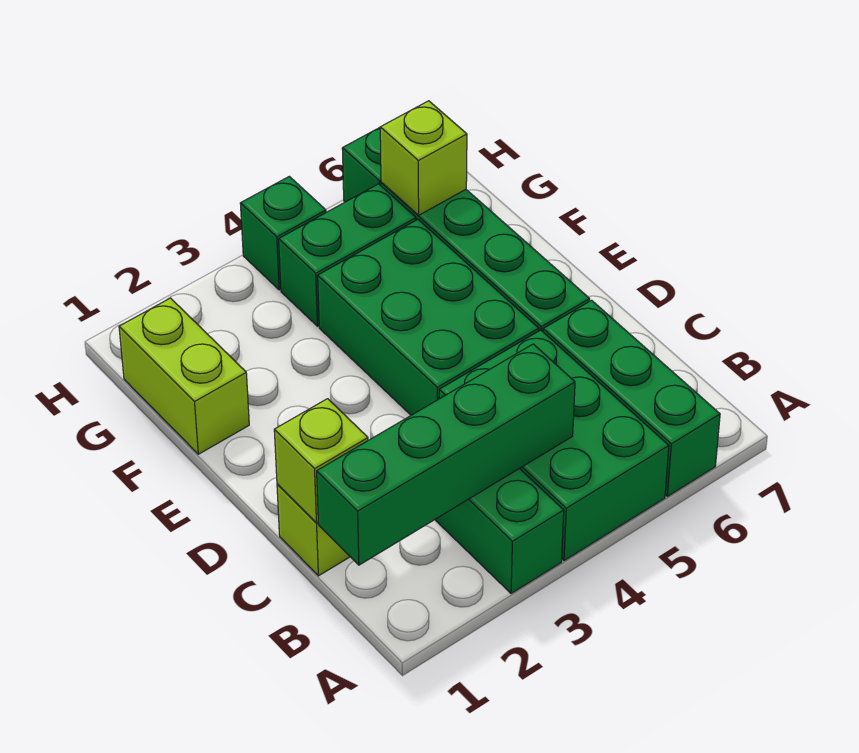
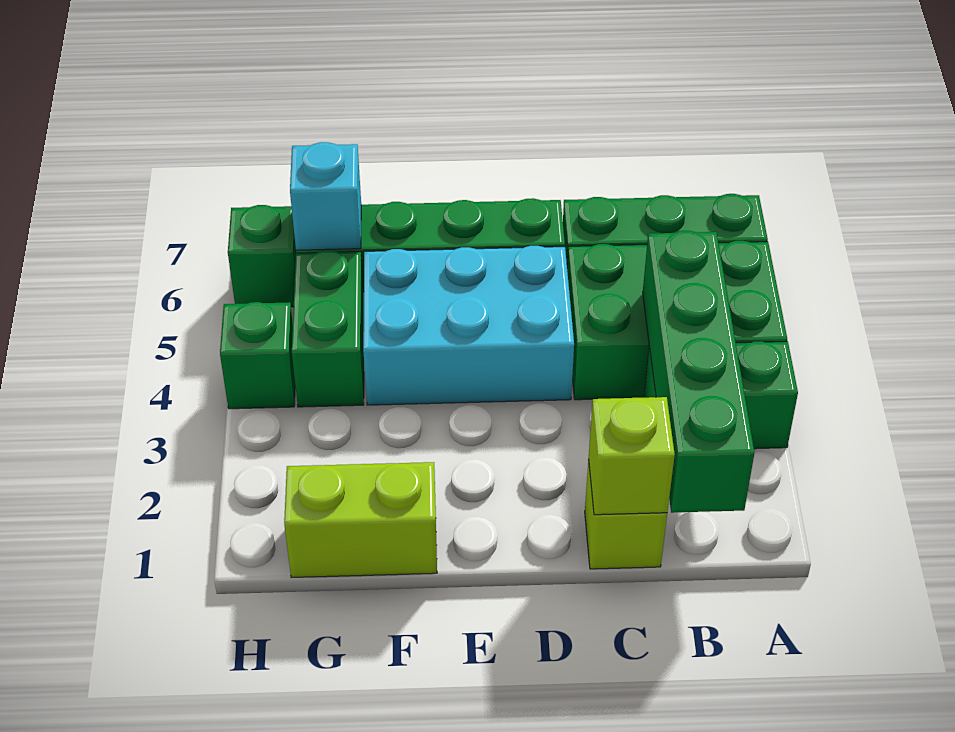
green brick D4:F5 level 1 -> cyan brick D4:F5 level 1
lime brick G6 level 2 -> cyan brick G6 level 2

